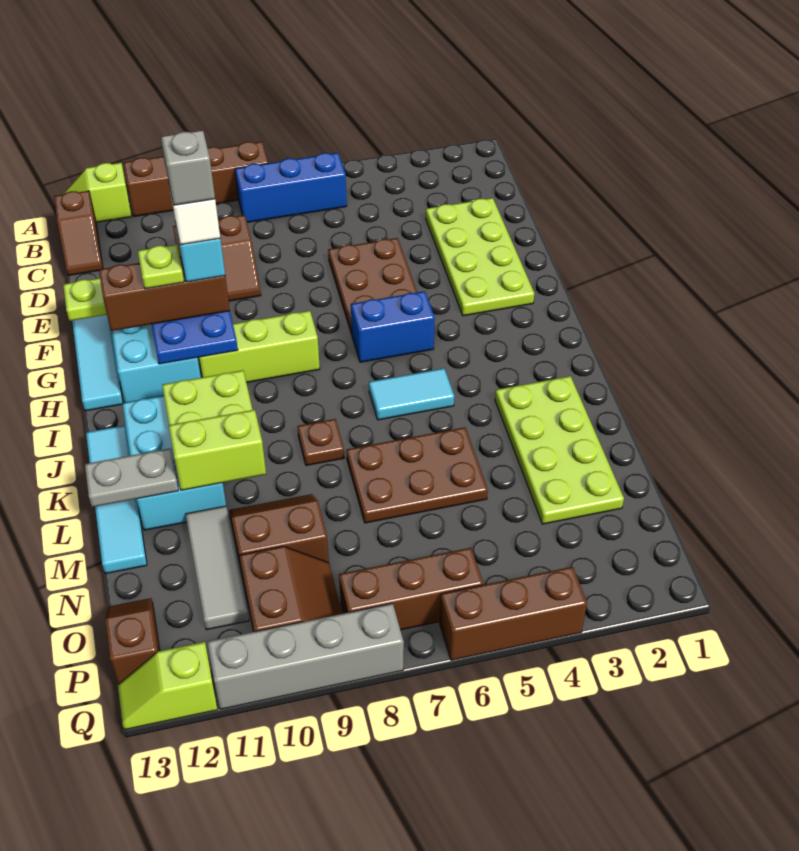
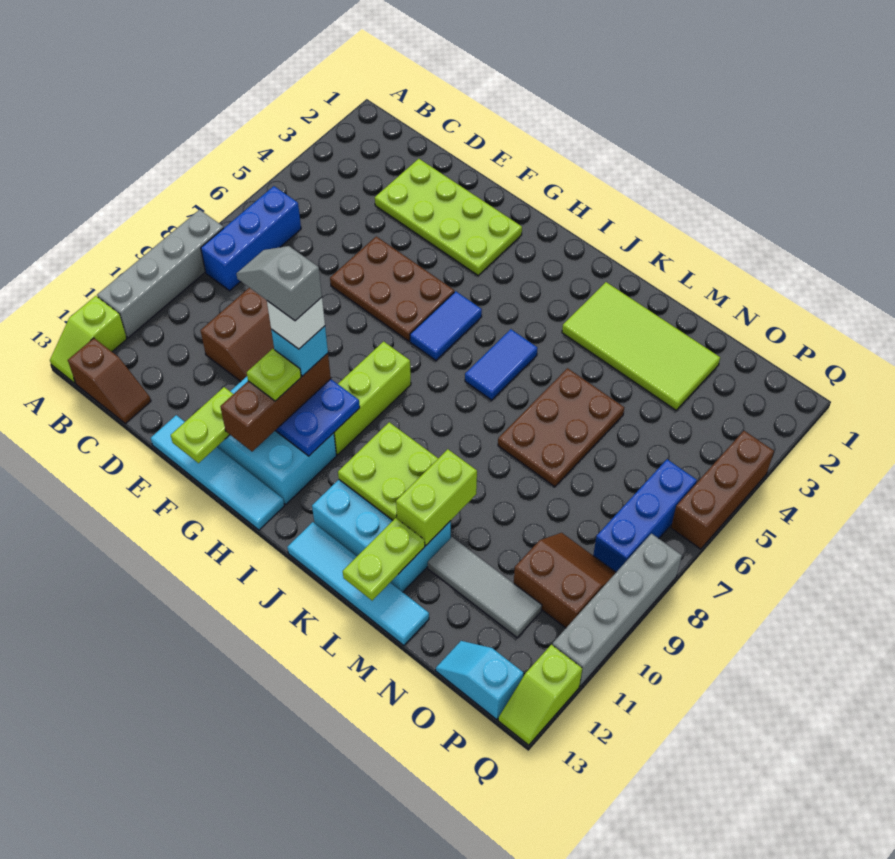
brown brick A8:A11 level 1 -> grey brick A8:A11 level 1
blue brick H5:H6 level 1 -> blue tile H5:H6 level 1
cyan tile J5:J6 level 1 -> blue tile J5:J6 level 1
lime plate K2:N3 level 1 -> lime tile K2:N3 level 1
brown plate K8 level 1 -> none
grey plate L12:L13 level 2 -> lime plate L12:L13 level 2
brown slope M9:N10 level 1 top N -> none
brown slope O13:P13 level 1 top P -> cyan slope O13:P13 level 1 top P
brown brick P6:P8 level 1 -> blue brick P6:P8 level 1

